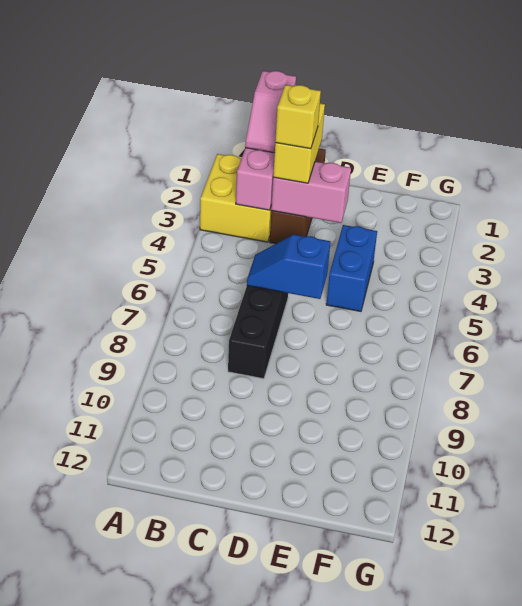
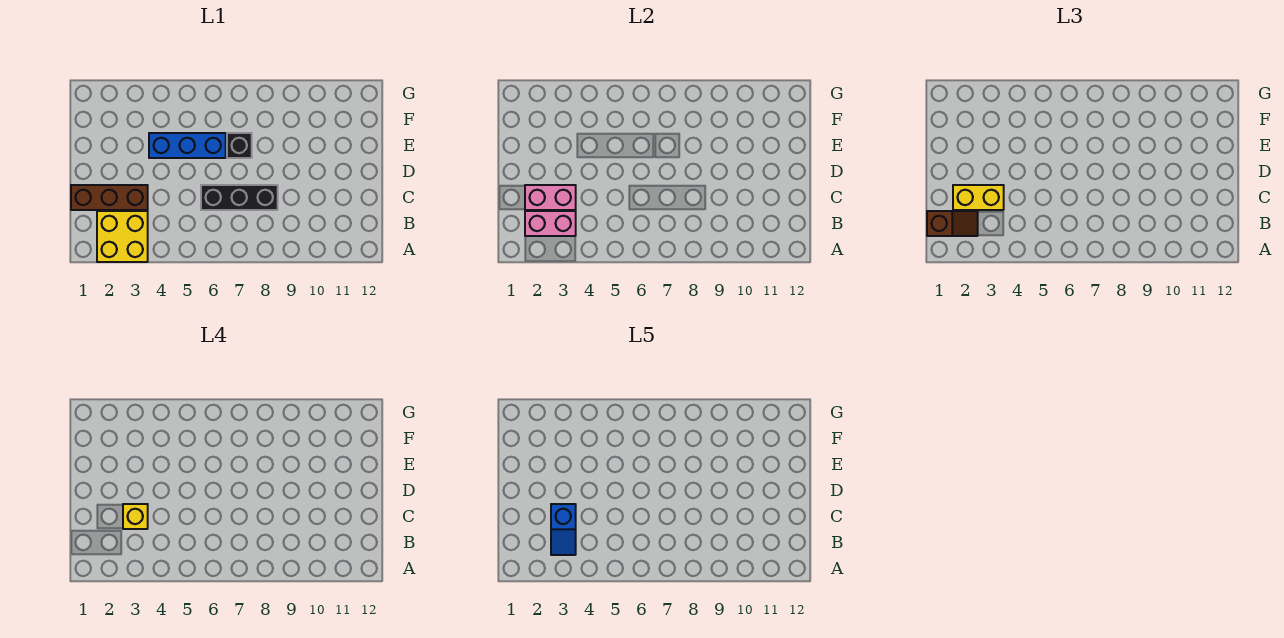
pink slope B1:B2 level 3 top 1 -> brown slope B1:B2 level 3 top 1
pink brick C3:D3 level 2 -> pink brick C2:C3 level 2
blue slope C6:D6 level 2 top D -> blue slope B3:C3 level 5 top C
blue brick E4:E5 level 1 -> blue brick E4:E6 level 1
none -> black brick E7 level 1

